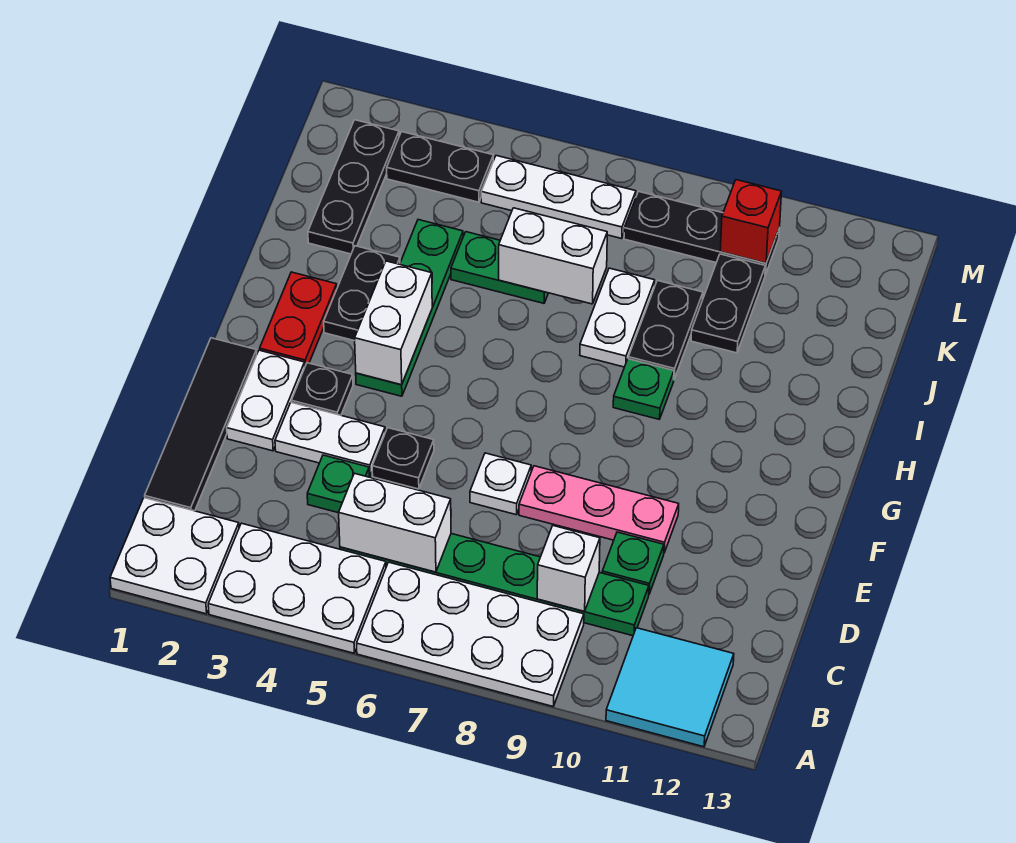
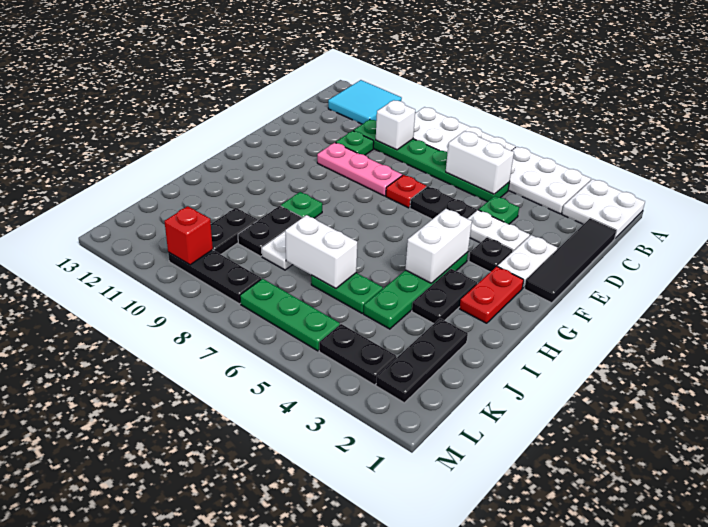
black plate E5 level 1 -> black plate E5:E6 level 1
white plate E7 level 1 -> red plate E7 level 1
white plate L5:L7 level 1 -> green plate L5:L7 level 1

